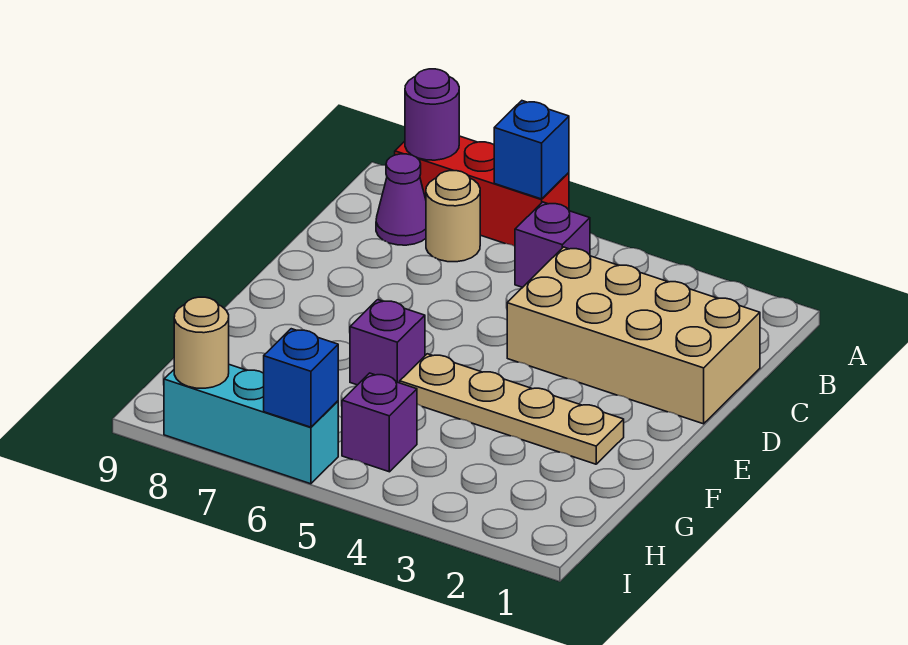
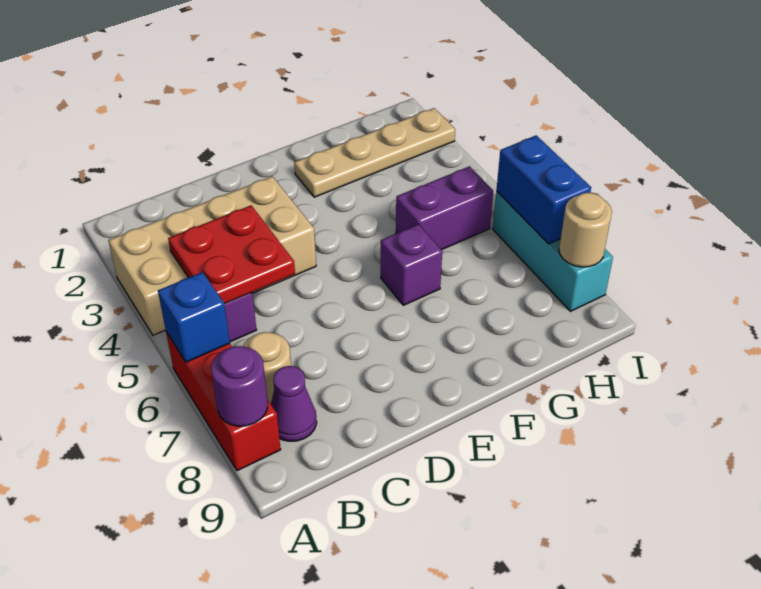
none -> red plate B4:C5 level 2
tan brick C1:D4 level 1 -> tan brick A3:D4 level 1
tan plate F2:F5 level 1 -> tan plate F2:I2 level 1
purple brick H5 level 1 -> purple brick G5:H5 level 1
blue brick I6 level 2 -> blue brick I6:I7 level 2

